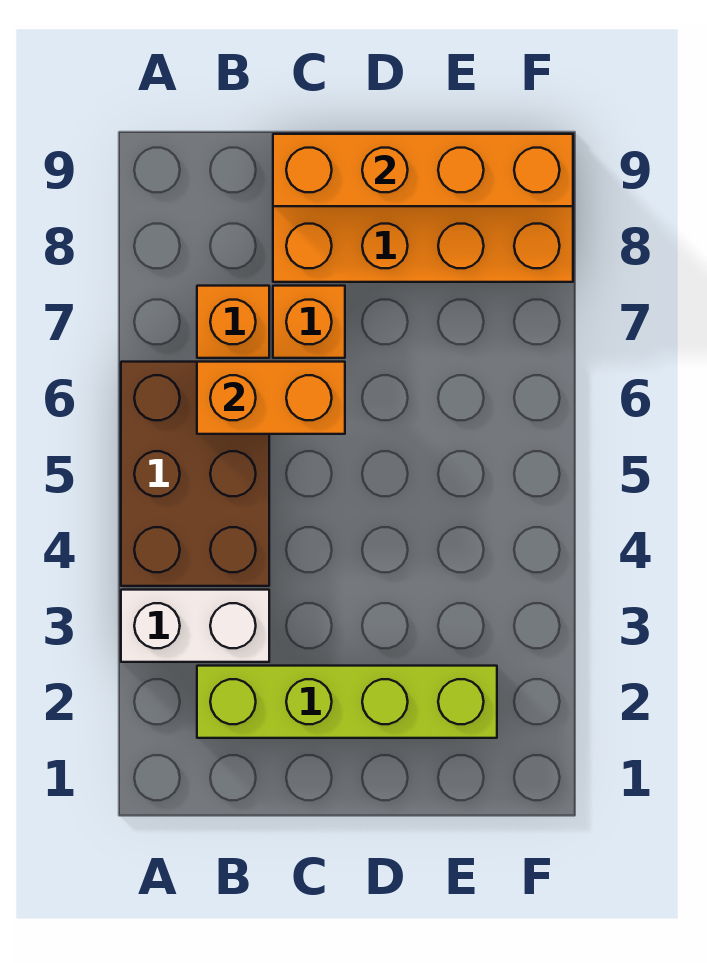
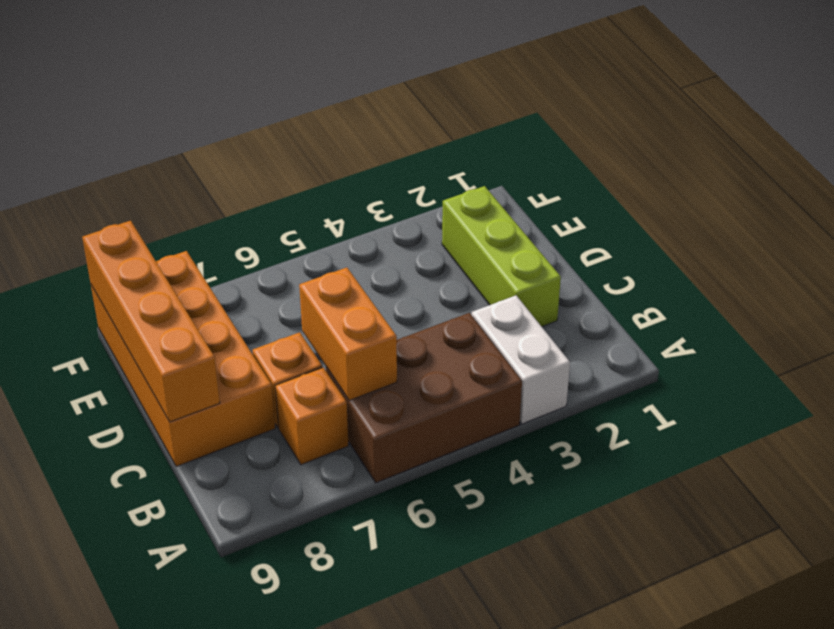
lime brick B2:E2 level 1 -> lime brick C2:E2 level 1

